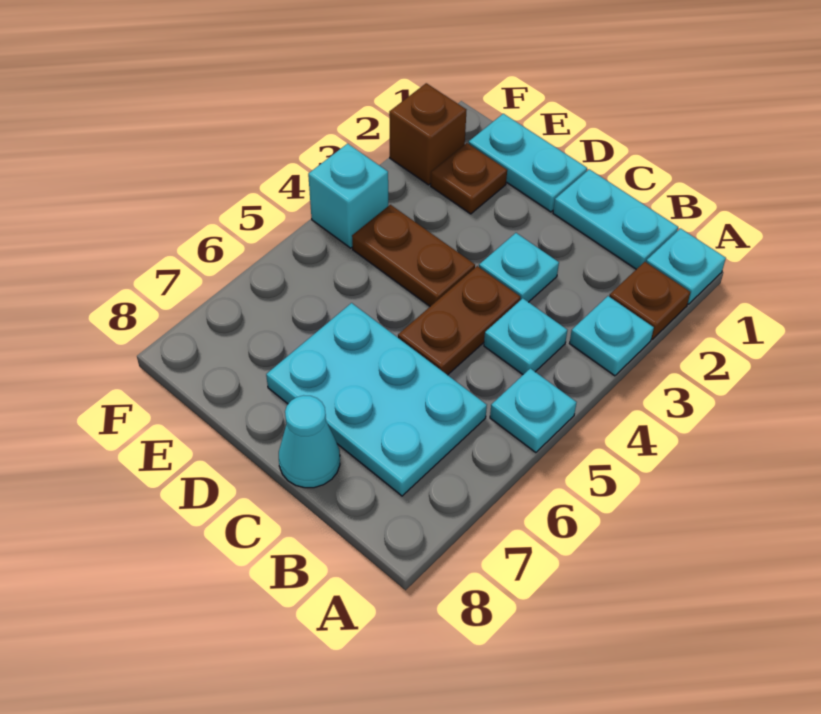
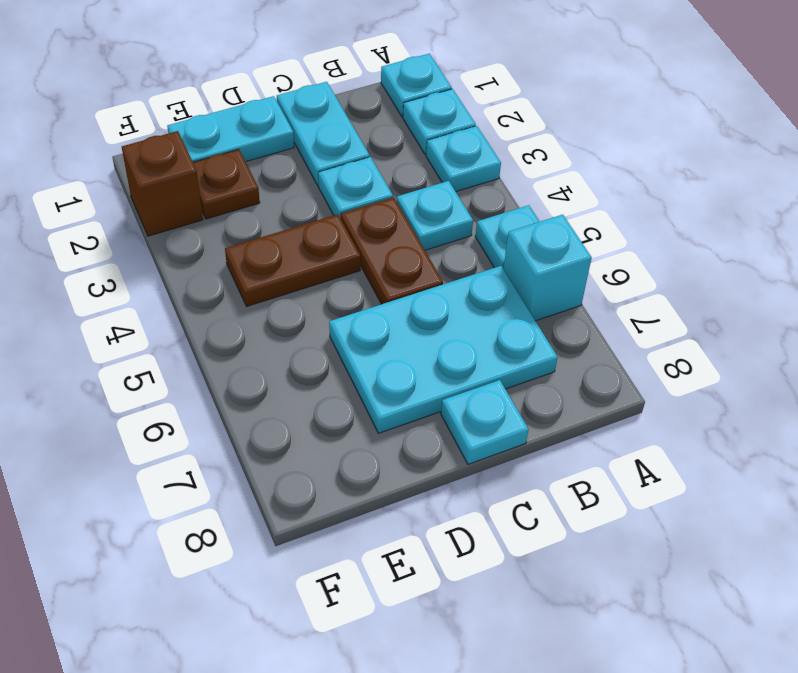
brown plate A2 level 1 -> cyan plate A2 level 1
cyan plate B1:C1 level 1 -> cyan plate C1:C2 level 1
cyan cone C8 level 1 -> cyan plate C8 level 1
cyan brick F4 level 1 -> cyan brick A6 level 1

